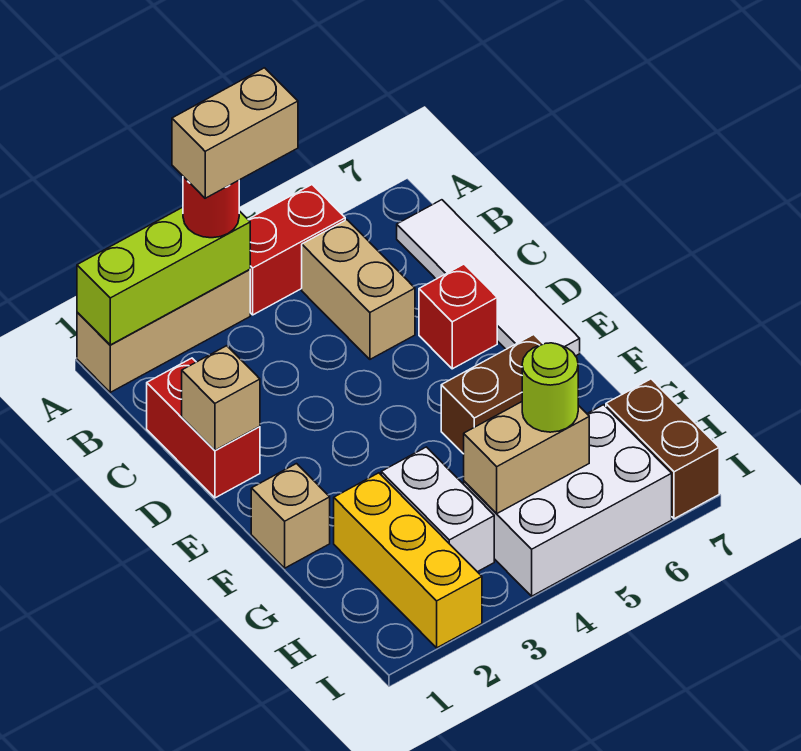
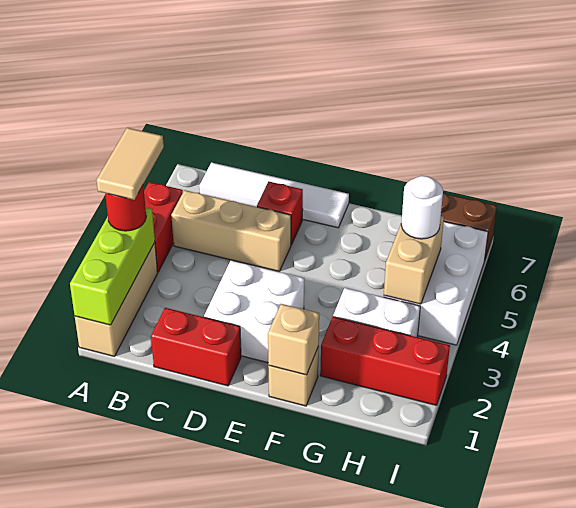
tan brick A3:A4 level 4 -> tan tile A3:A4 level 4
tan brick B5:C5 level 1 -> tan brick B5:D5 level 1
tan brick D1 level 2 -> tan brick F1 level 2
none -> white brick D2:E3 level 1
brown brick F5:F6 level 1 -> none
yellow brick G2:I2 level 1 -> red brick G2:I2 level 1
lime round brick H5 level 3 -> white round brick H5 level 3

